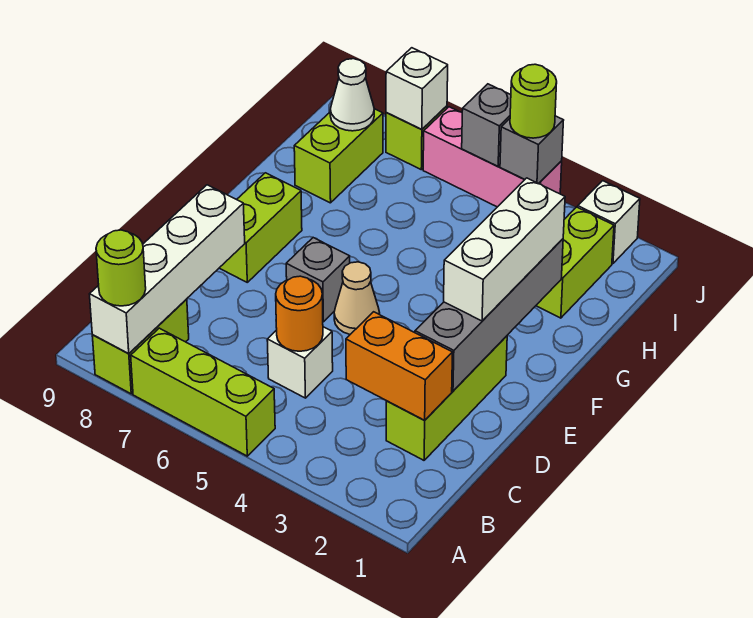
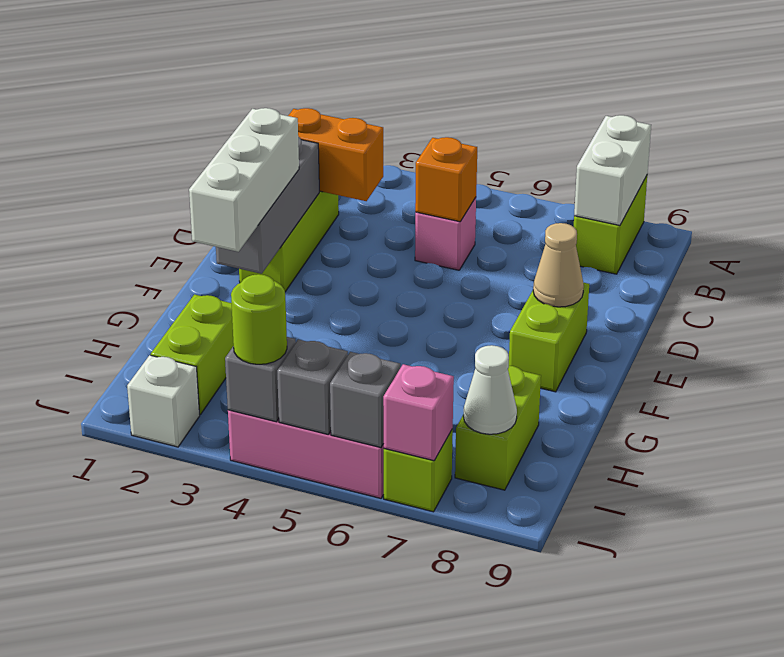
lime brick A5:A7 level 1 -> none
white brick A8:D8 level 2 -> white brick A8:B8 level 2
lime round brick A8 level 3 -> none
white brick C5 level 1 -> pink brick C5 level 1
orange round brick C5 level 2 -> orange brick C5 level 2
grey brick D2:G2 level 2 -> grey brick D2:F2 level 2
tan cone E5 level 1 -> tan cone E8 level 2
grey brick E6 level 1 -> grey brick J6 level 2
white brick J7 level 2 -> pink brick J7 level 2

